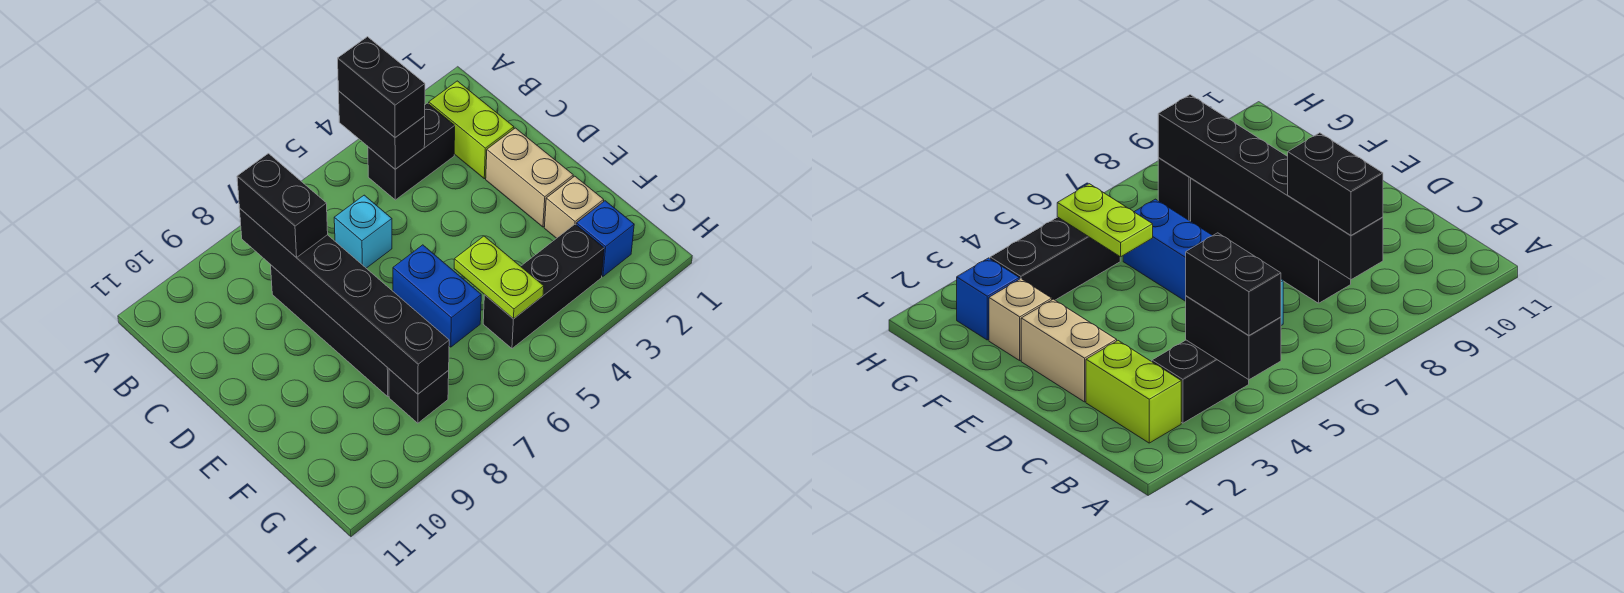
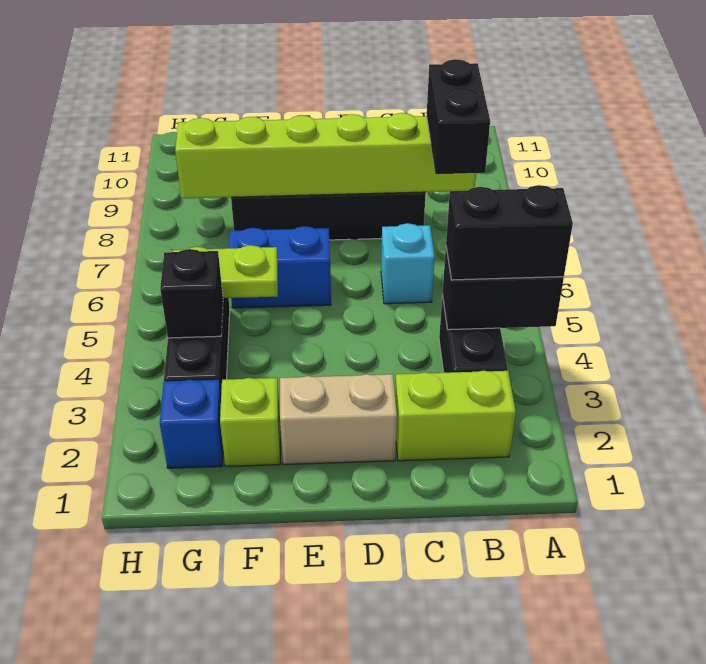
black brick B8:G8 level 2 -> lime brick B8:G8 level 2
black brick B8:C8 level 3 -> black brick B7:B8 level 3
tan brick F2 level 1 -> lime brick F2 level 1
black brick G8 level 1 -> black brick G4 level 2

